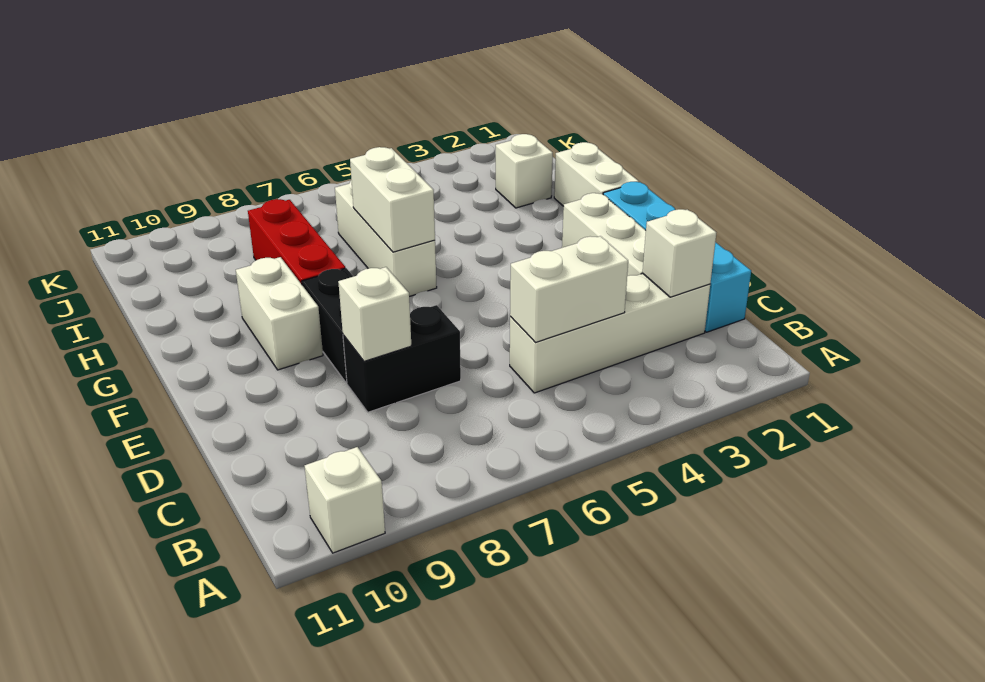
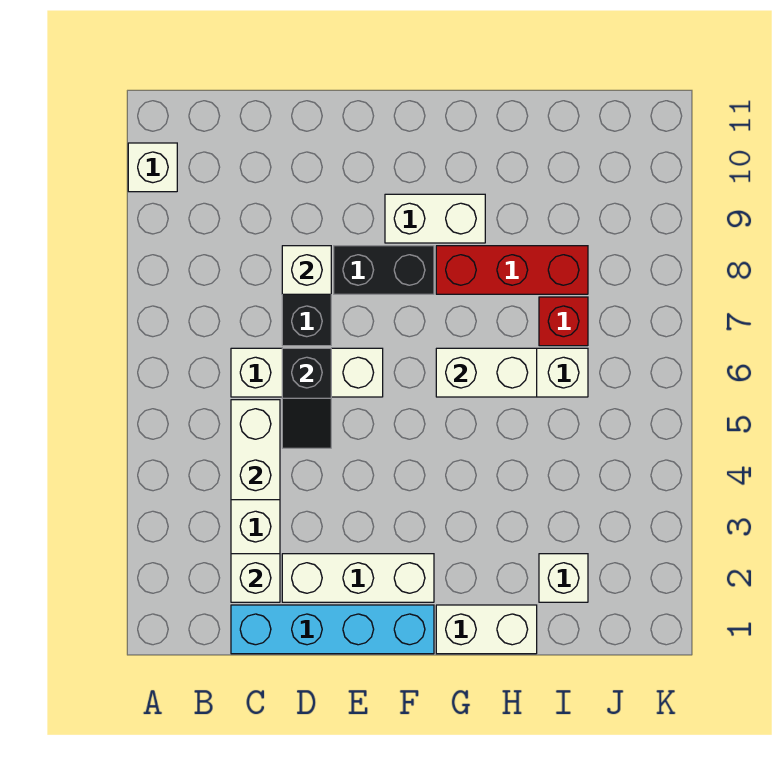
none -> white brick C6:E6 level 1
none -> black slope D5:D6 level 2 top 6
none -> red brick I7 level 1

